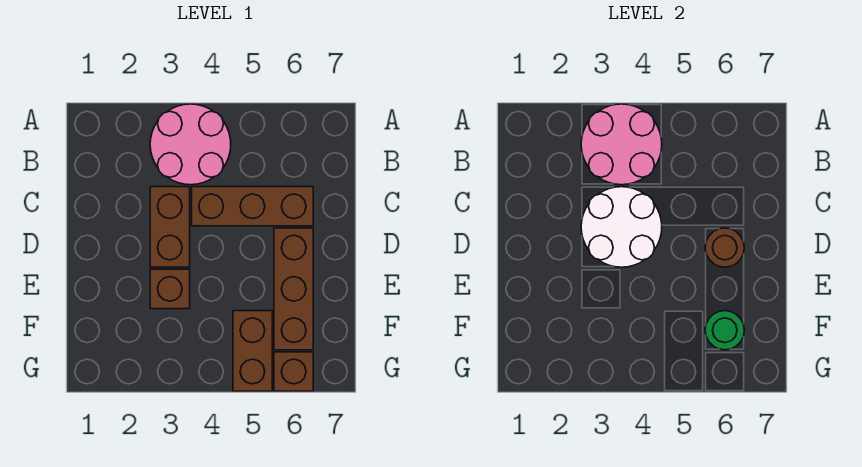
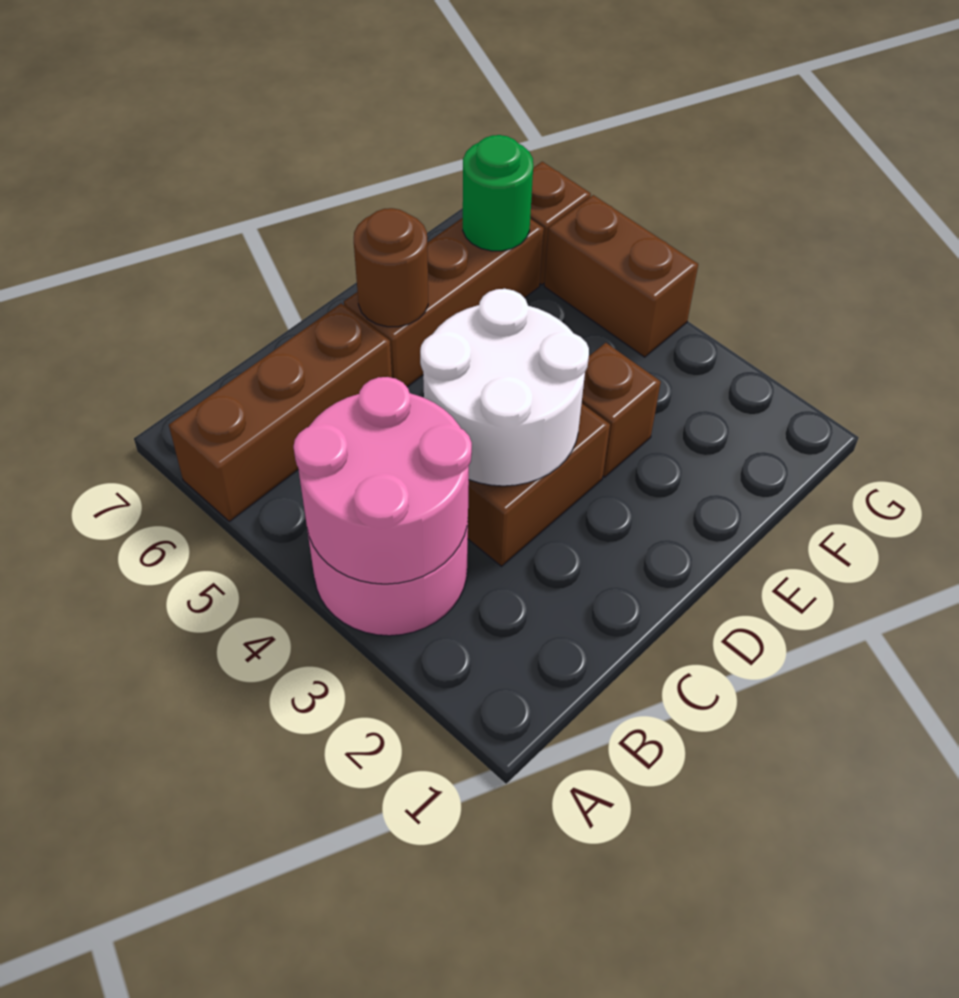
brown brick C4:C6 level 1 -> brown brick A6:C6 level 1
brown brick F5:G5 level 1 -> brown brick G4:G5 level 1

